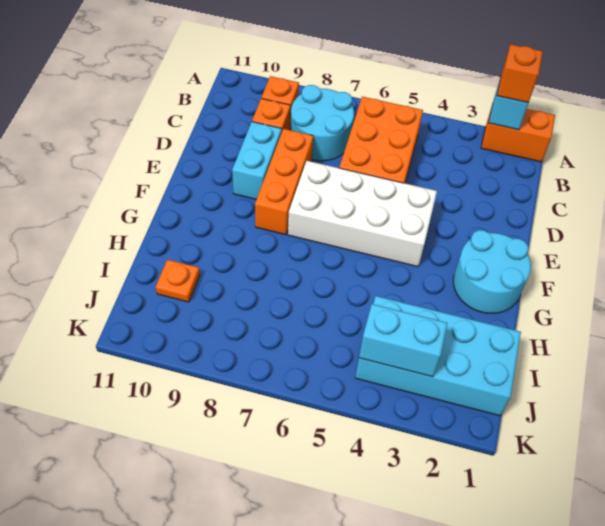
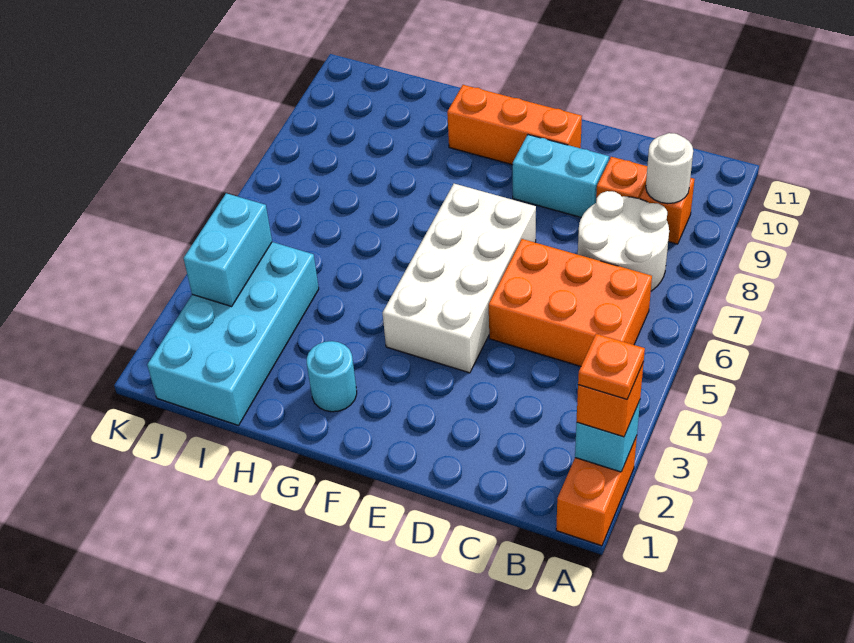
cyan round brick B7:C8 level 1 -> white round brick B7:C8 level 1
none -> white round brick B9 level 2
orange brick D8:F8 level 1 -> orange brick E10:G10 level 1
cyan round brick F1:G2 level 1 -> cyan round brick G2 level 1
orange plate I10 level 1 -> orange plate A2 level 4

